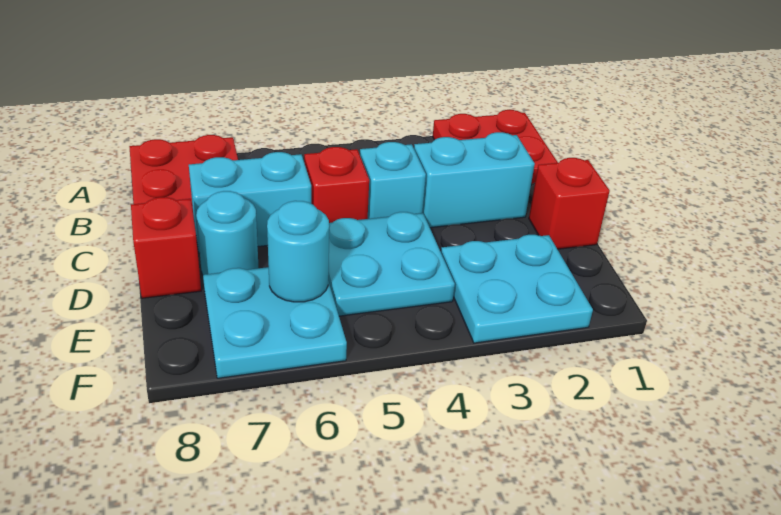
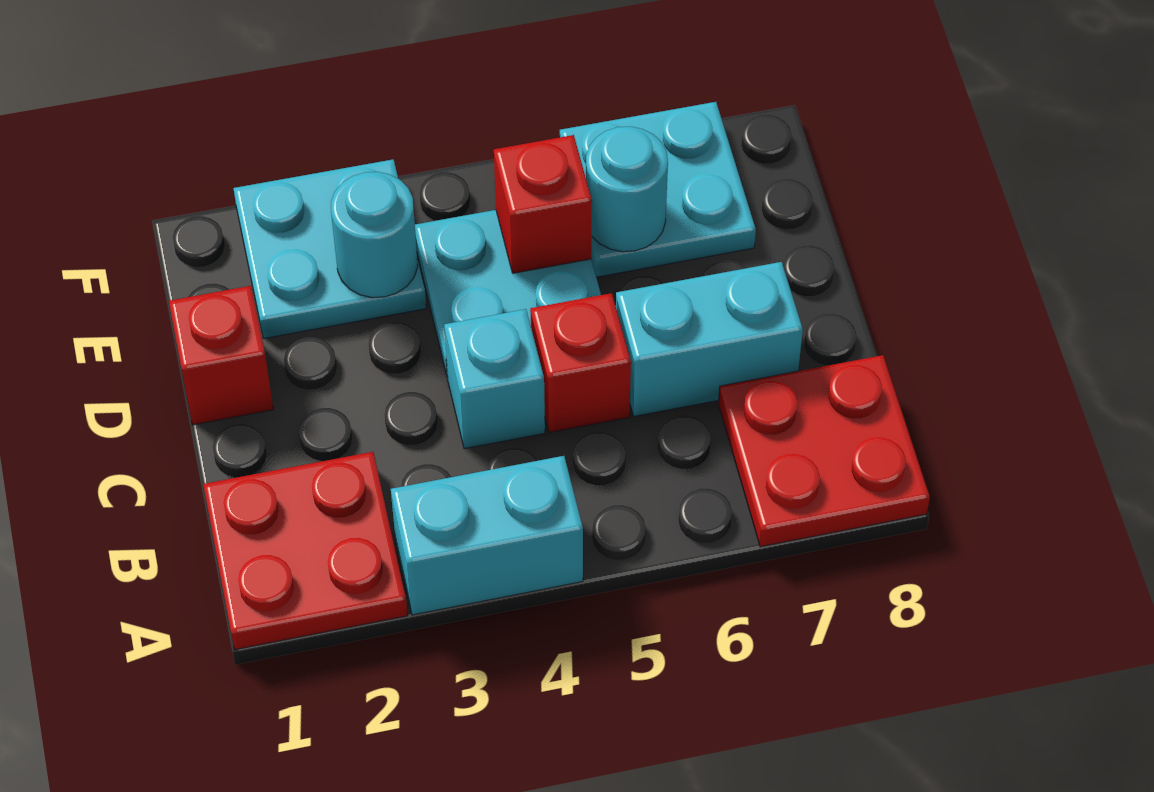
cyan brick C2:C3 level 1 -> cyan brick A3:A4 level 1
cyan round brick D7 level 1 -> cyan round brick E3 level 2
red brick D8 level 1 -> red brick E5 level 2

